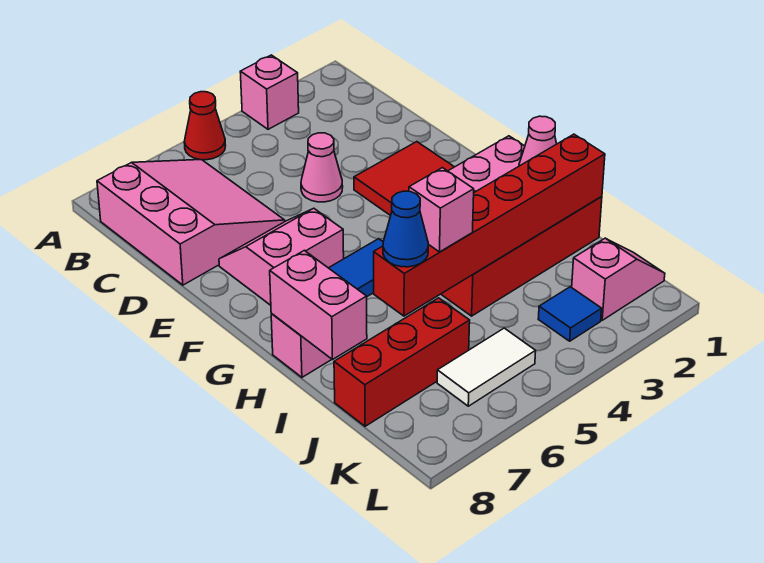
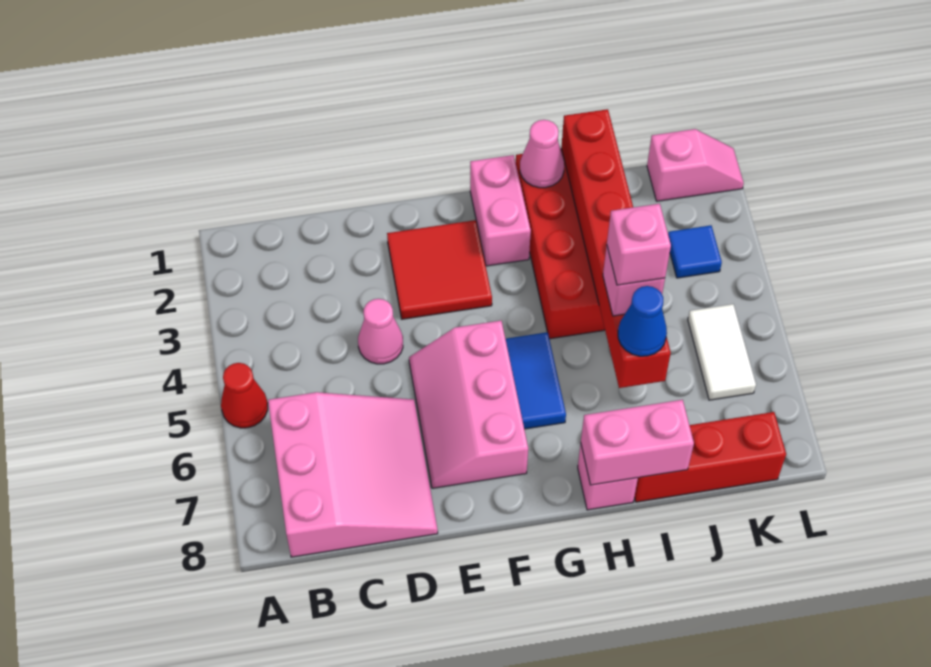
pink brick A3 level 1 -> pink brick I5 level 4
pink slope B6:D8 level 1 top 8 -> pink slope B6:D8 level 1 top B
pink slope E6:F7 level 1 top F -> pink slope E5:F7 level 1 top F
red brick J6:J8 level 1 -> red brick I8:K8 level 1
pink slope K1:K2 level 1 top 2 -> pink slope K1:L1 level 1 top K

